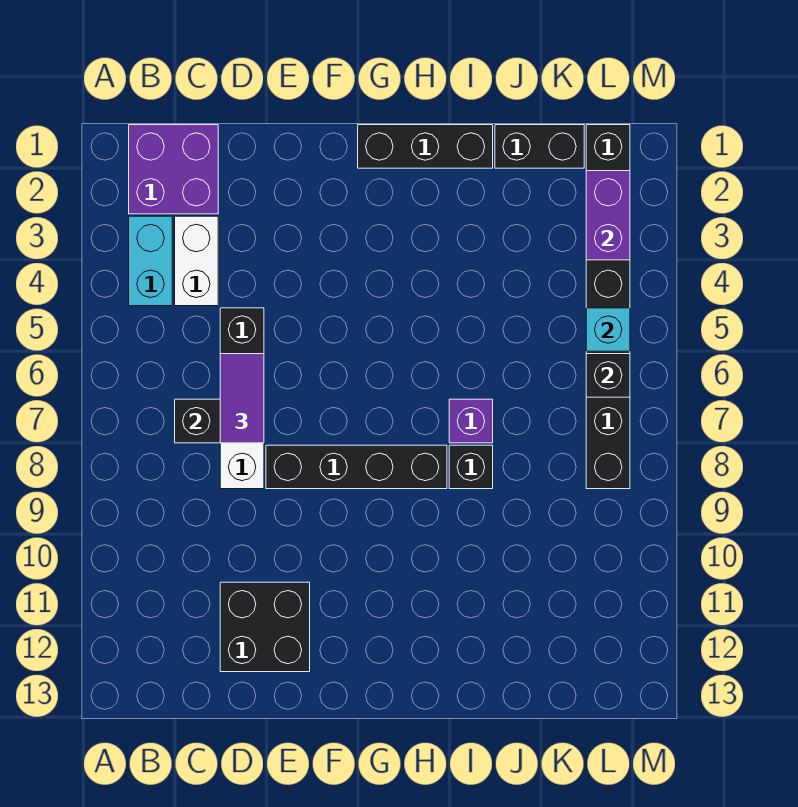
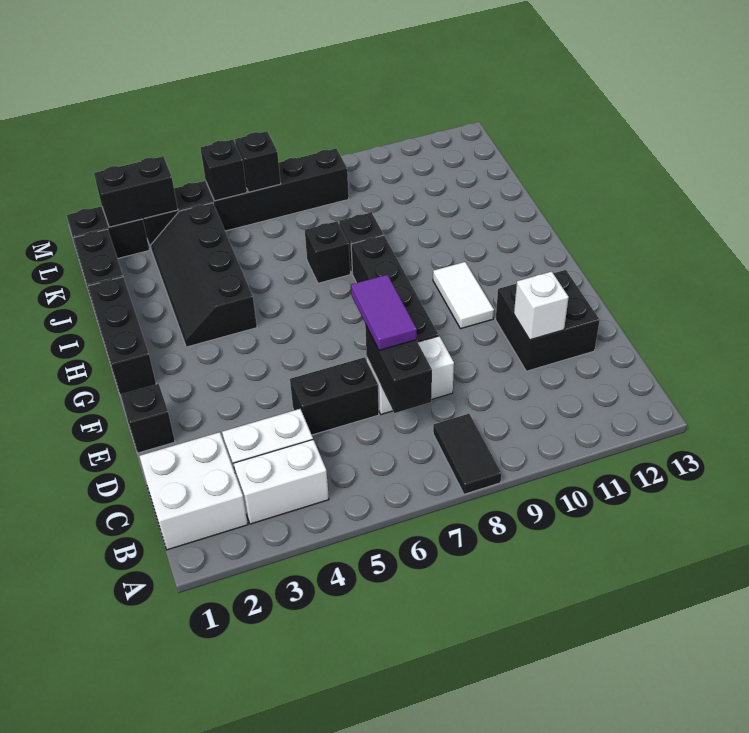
none -> black tile A8:B8 level 1
purple brick B1:C2 level 1 -> white brick B1:C2 level 1
cyan brick B3:B4 level 1 -> white brick B3:B4 level 1
purple tile D6:D7 level 3 -> purple tile D7:E7 level 3
none -> white brick D11 level 2
none -> black brick E1 level 1
none -> white tile F10:G10 level 1
none -> black slope H3:K4 level 1 top 4
purple brick I7 level 1 -> black brick I7 level 1
purple brick L2:L3 level 2 -> black brick L2:L3 level 2
cyan brick L5 level 2 -> black brick L5 level 2

